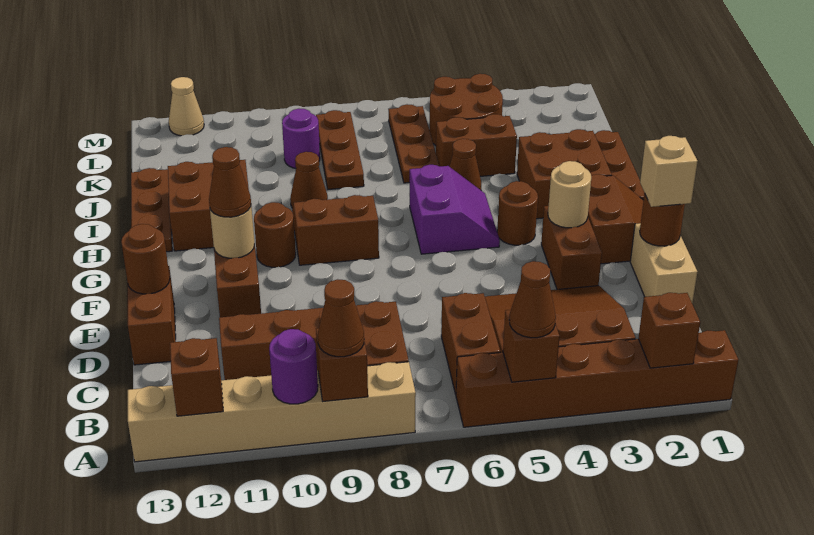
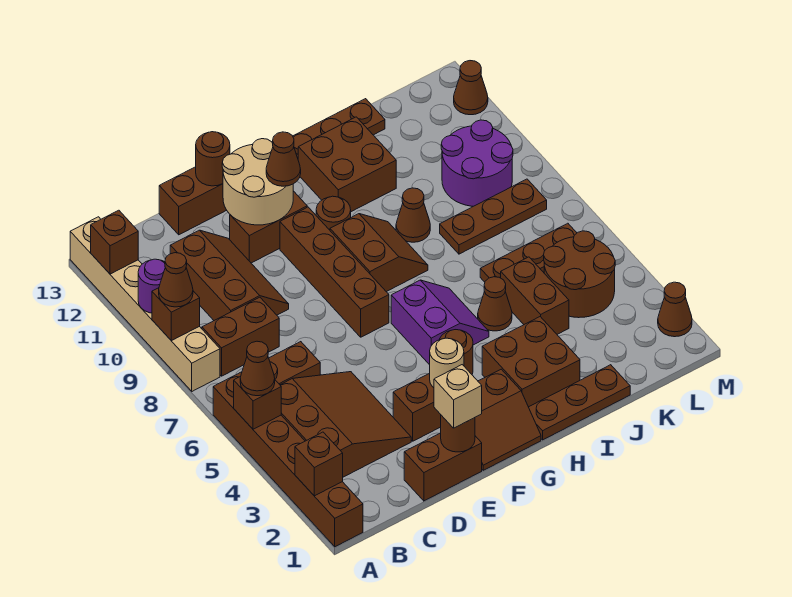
tan brick D1:E1 level 1 -> brown brick D1:E1 level 1
none -> brown brick F7:F10 level 1
tan round brick F11 level 2 -> tan round brick E11:F12 level 2
purple slope G5:H6 level 1 top 6 -> purple slope G5:H6 level 1 top G
purple round brick K9 level 1 -> purple round brick K9:L10 level 1
none -> brown cone M2 level 1
tan cone M12 level 1 -> brown cone M12 level 1

